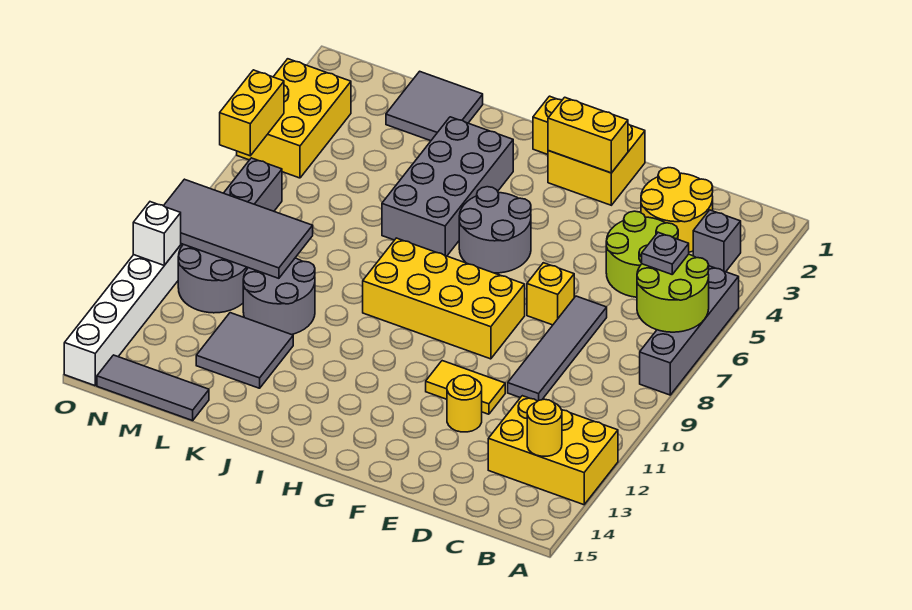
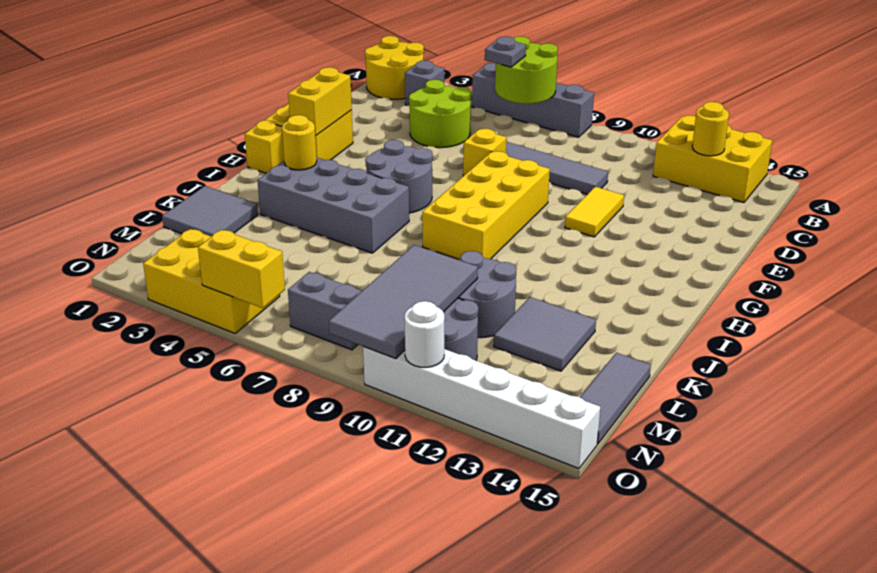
yellow brick A12:C13 level 1 -> yellow brick A12:B14 level 1
yellow round brick C2:D3 level 1 -> yellow round brick A1:B2 level 1
yellow round brick E12 level 1 -> yellow round brick I3 level 2
white brick O11 level 2 -> white round brick O11 level 2

